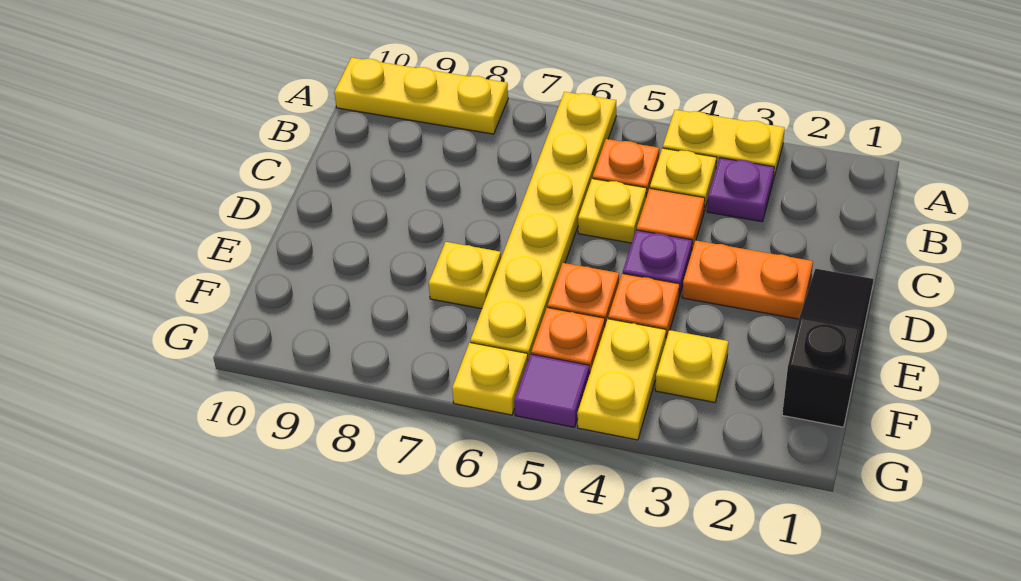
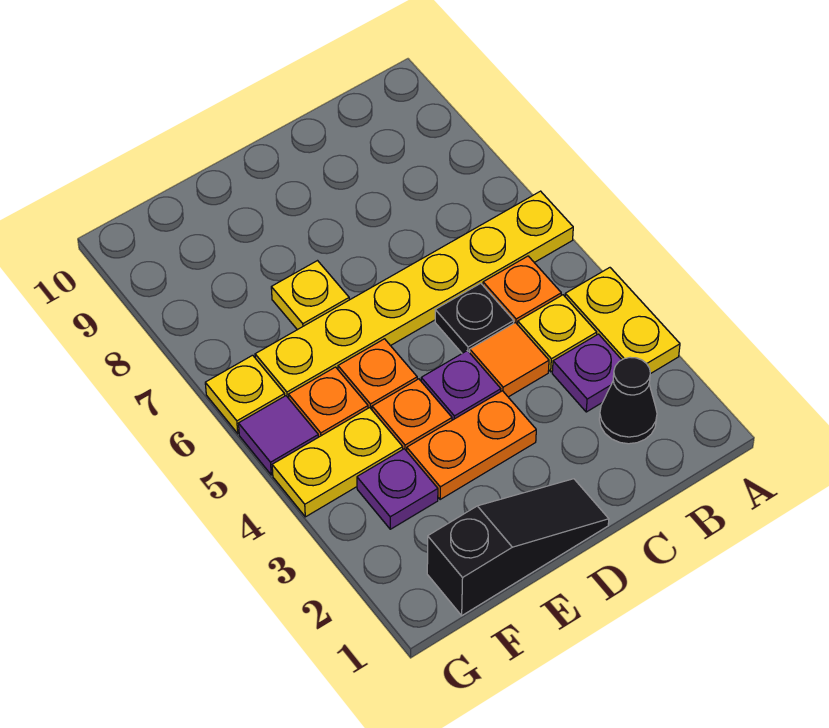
yellow plate A8:A10 level 1 -> none
none -> black cone B2 level 1
yellow plate C5 level 1 -> black plate C5 level 1
orange plate D2:D3 level 1 -> orange plate D3:E3 level 1
yellow plate F3 level 1 -> purple plate F3 level 1

